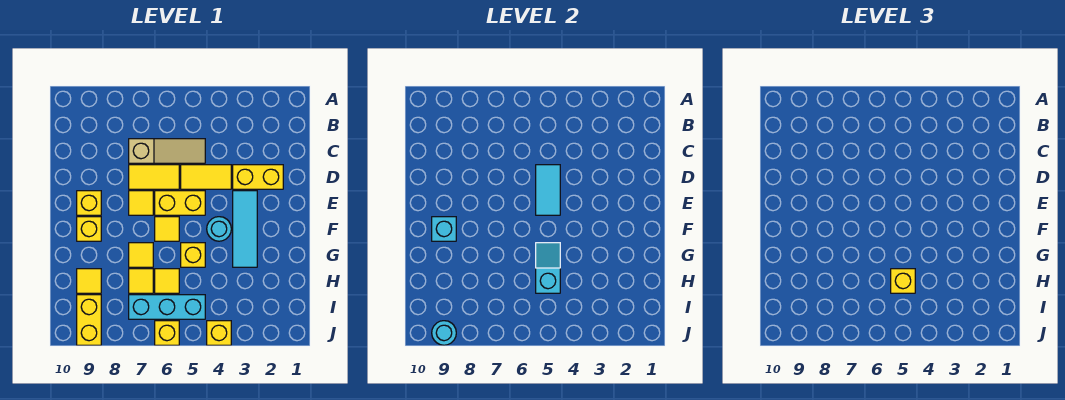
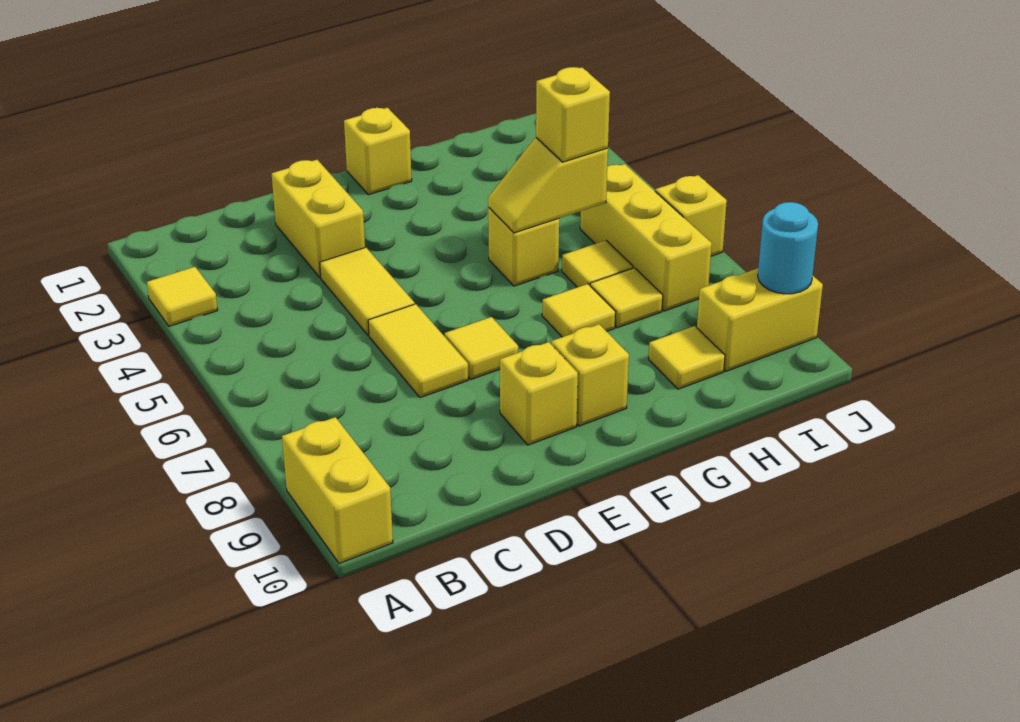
tan slope C5:C7 level 1 top 7 -> none
cyan tile D5:E5 level 2 -> none
cyan tile E3:G3 level 1 -> none
yellow brick E5:E6 level 1 -> yellow brick A9:A10 level 1
cyan round brick F4 level 1 -> none
yellow tile F6 level 1 -> yellow tile A3 level 1
cyan brick F9 level 2 -> none
cyan slope G5:H5 level 2 top H -> yellow slope G5:H5 level 2 top H
cyan brick I5:I7 level 1 -> yellow brick I5:I7 level 1
yellow brick J4 level 1 -> yellow brick F1 level 1

